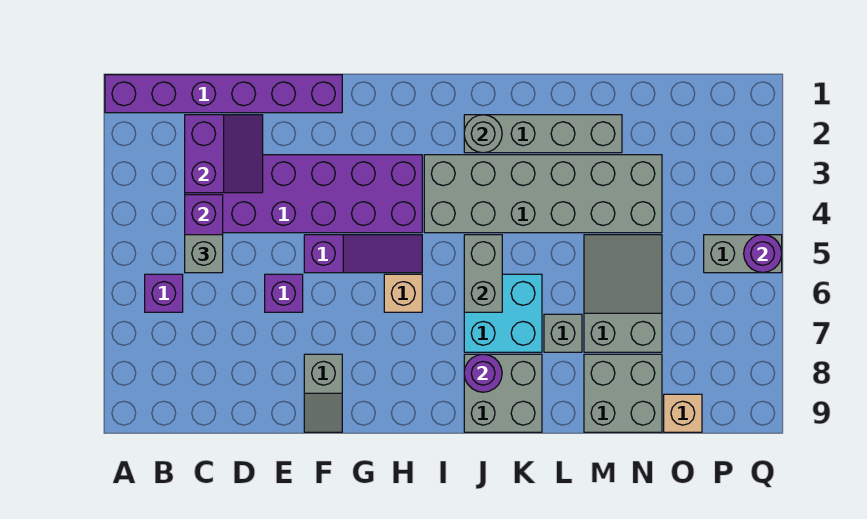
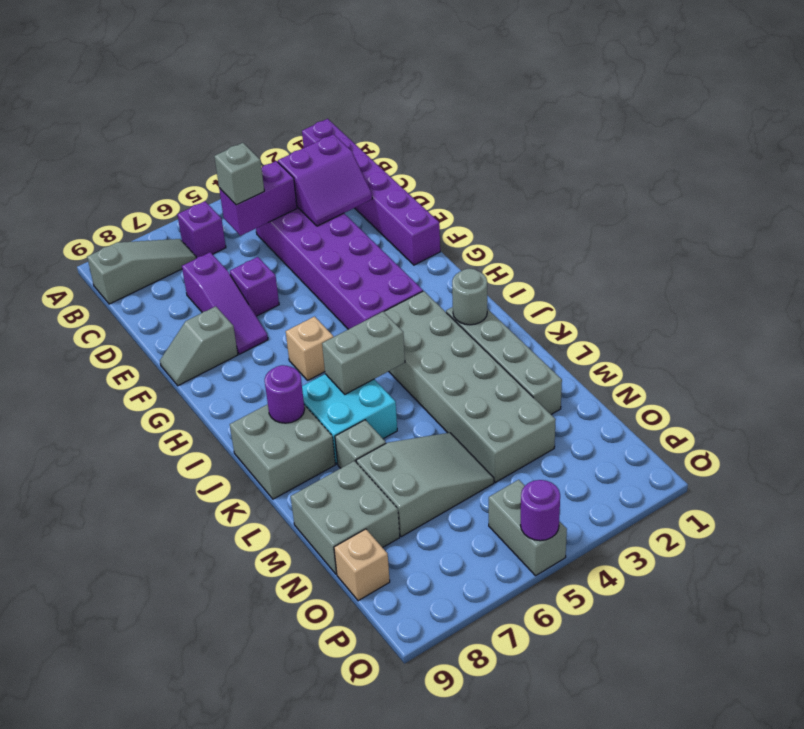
none -> grey slope B7:B9 level 1 top 9
purple slope F5:H5 level 1 top F -> purple slope D7:F7 level 1 top D

